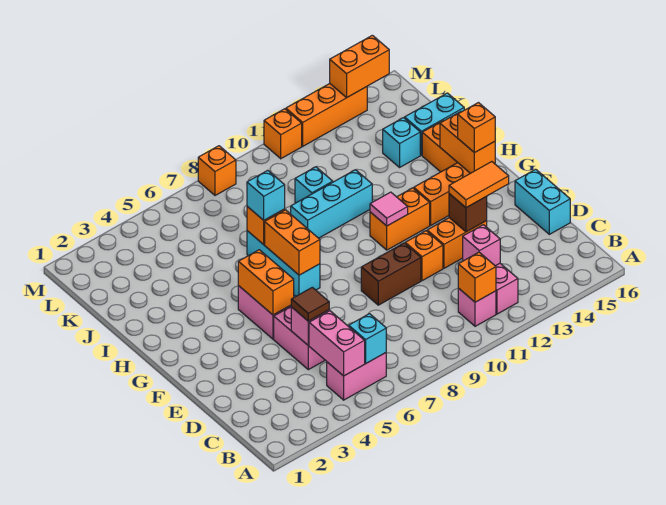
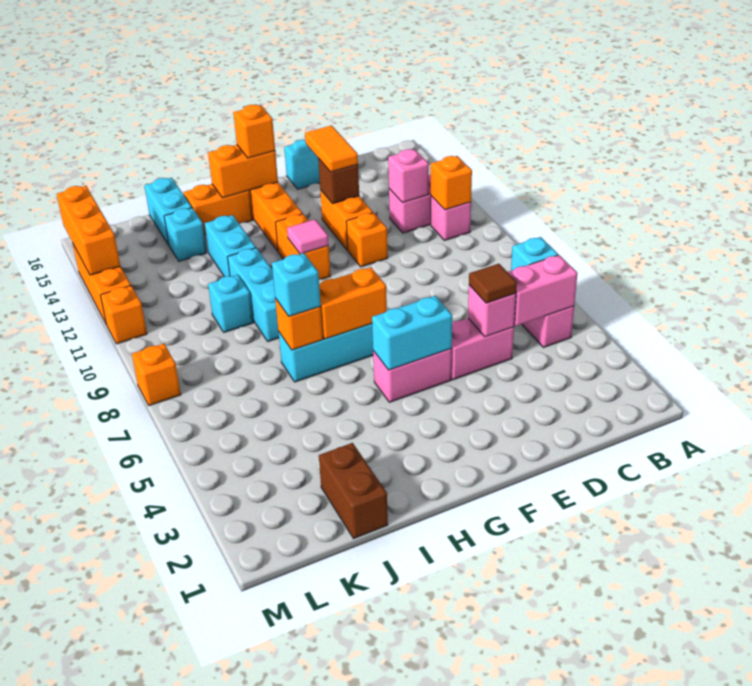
brown brick E9:E10 level 1 -> brown brick J1:J2 level 1
orange brick F5:G5 level 2 -> cyan brick F5:G5 level 2
none -> cyan brick I12:I13 level 1
orange brick M14:M15 level 2 -> orange brick M13:M15 level 2

